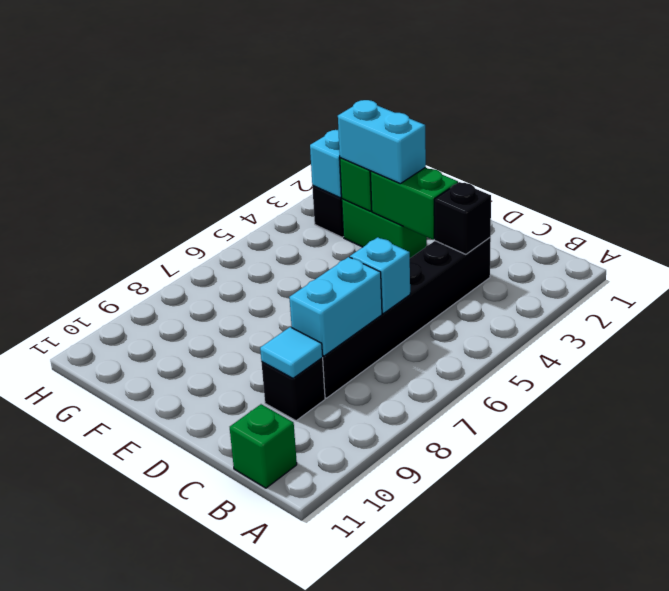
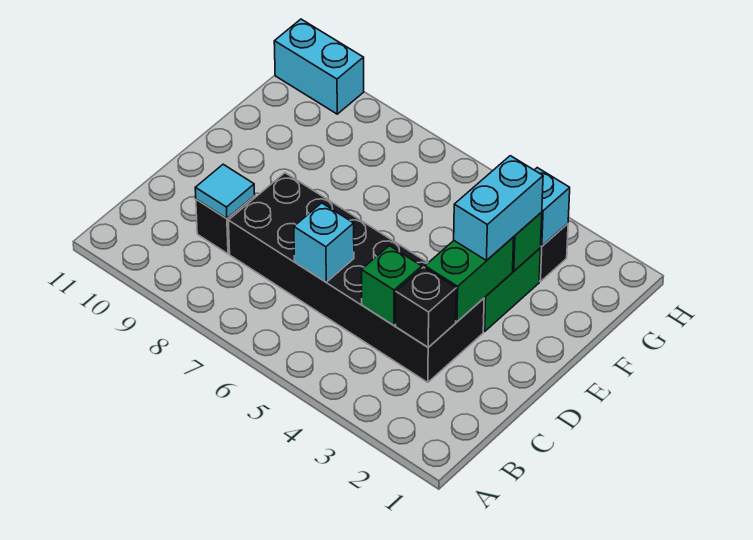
green brick B11 level 1 -> green brick C4 level 2
black brick C3:C8 level 1 -> black brick C3:D8 level 1
cyan brick C7:C8 level 2 -> cyan brick H10:H11 level 1

